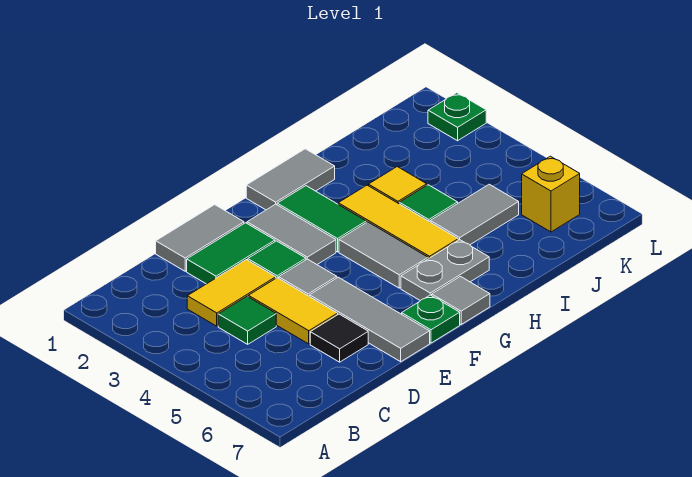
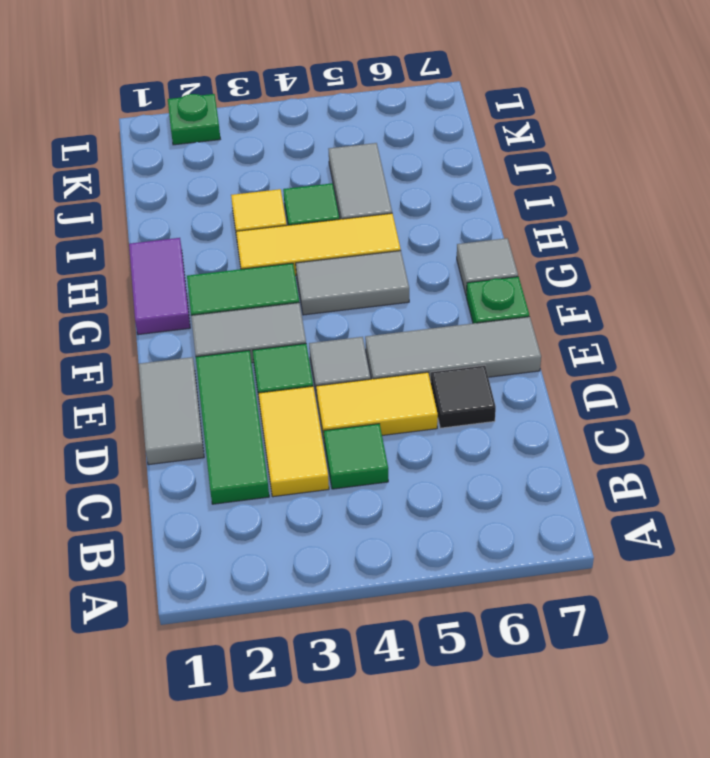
green tile D2:E2 level 1 -> green tile C2:E2 level 1
grey tile G1:H1 level 1 -> purple tile G1:H1 level 1
grey plate G6:H6 level 1 -> none
yellow brick K6 level 1 -> none

